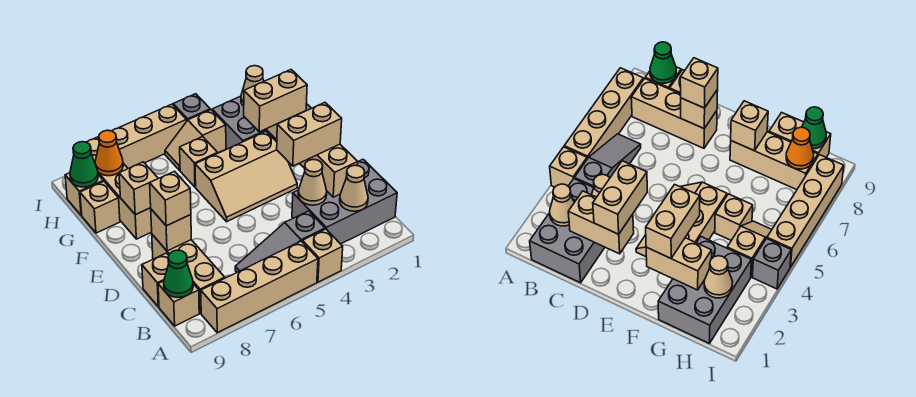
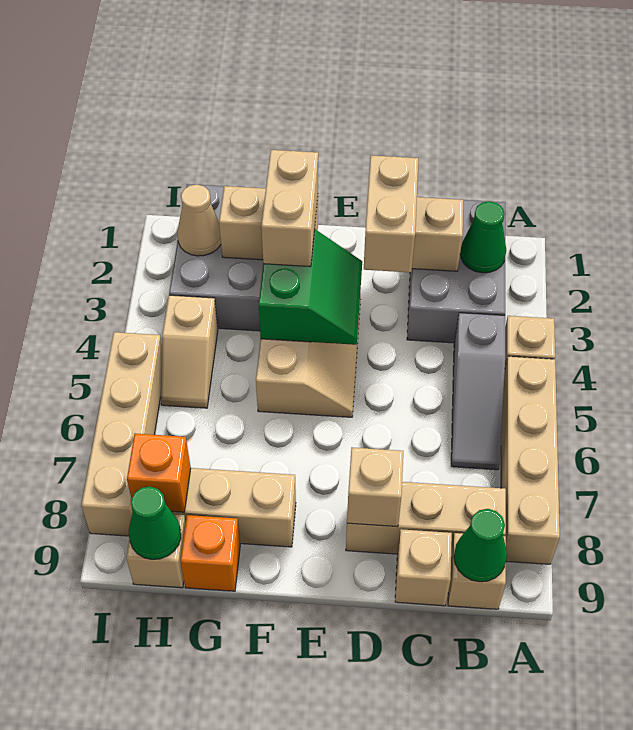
tan cone B2 level 2 -> green cone B2 level 2
tan cone C3 level 2 -> none
tan brick D8 level 3 -> none
none -> green slope E3:F4 level 2 top F
tan brick F8 level 2 -> none
tan brick G5 level 1 -> none
tan brick G9 level 1 -> orange brick G9 level 1
orange cone H8 level 2 -> orange brick H8 level 2
grey brick I4 level 1 -> none

